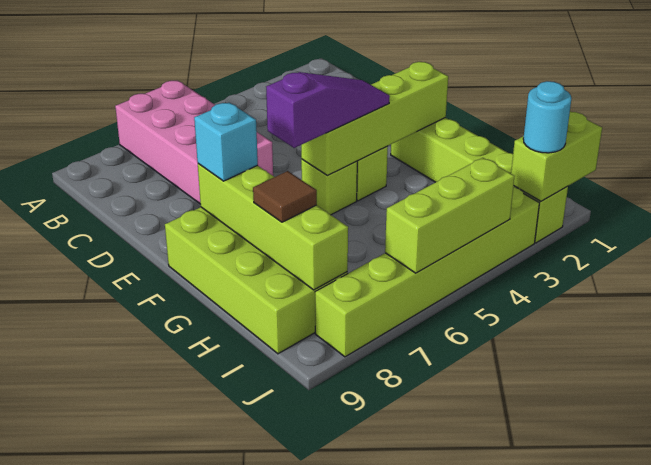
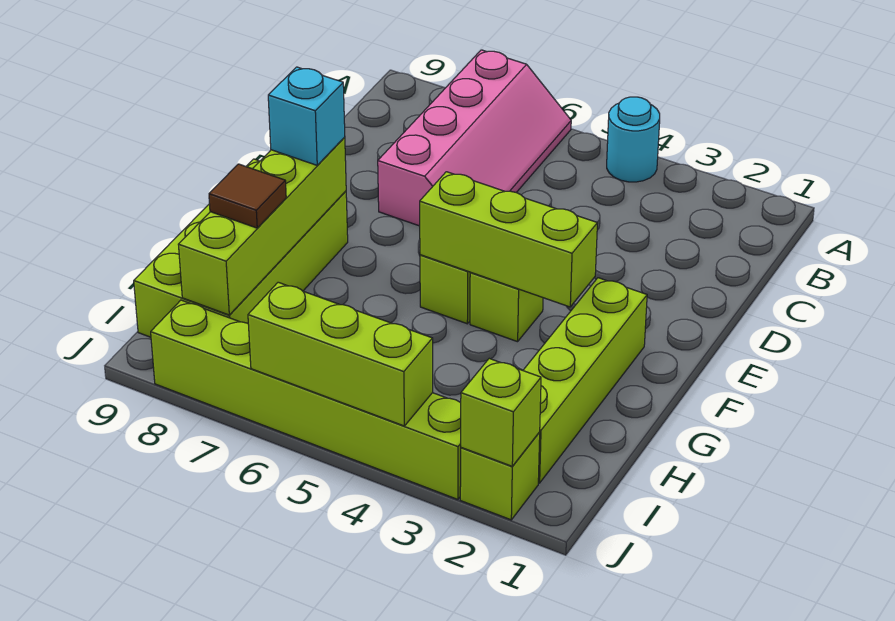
pink brick A6:D7 level 1 -> pink slope A6:D7 level 1 top 7
lime brick F2:F5 level 2 -> lime brick F3:F5 level 2
purple slope F4:F6 level 3 top 6 -> none
lime brick J1:J2 level 2 -> lime brick J2 level 2
cyan round brick J2 level 3 -> cyan round brick A4 level 1

